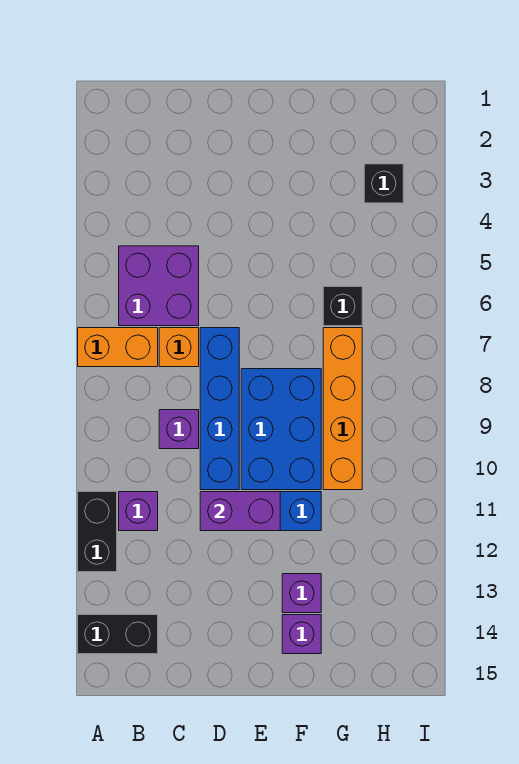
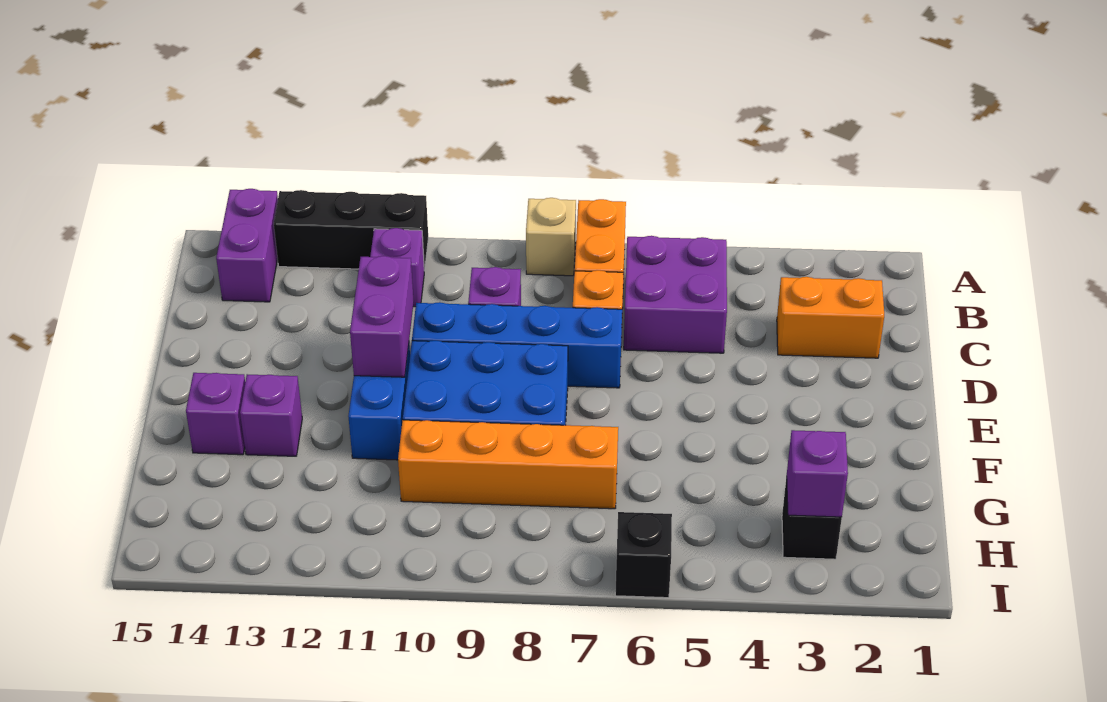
none -> tan brick A8 level 1
black brick A11:A12 level 1 -> black brick A11:A13 level 1
black brick A14:B14 level 1 -> purple brick A14:B14 level 1
none -> orange brick C2:C3 level 1
black brick G6 level 1 -> black brick I6 level 1
none -> purple brick H3 level 2

